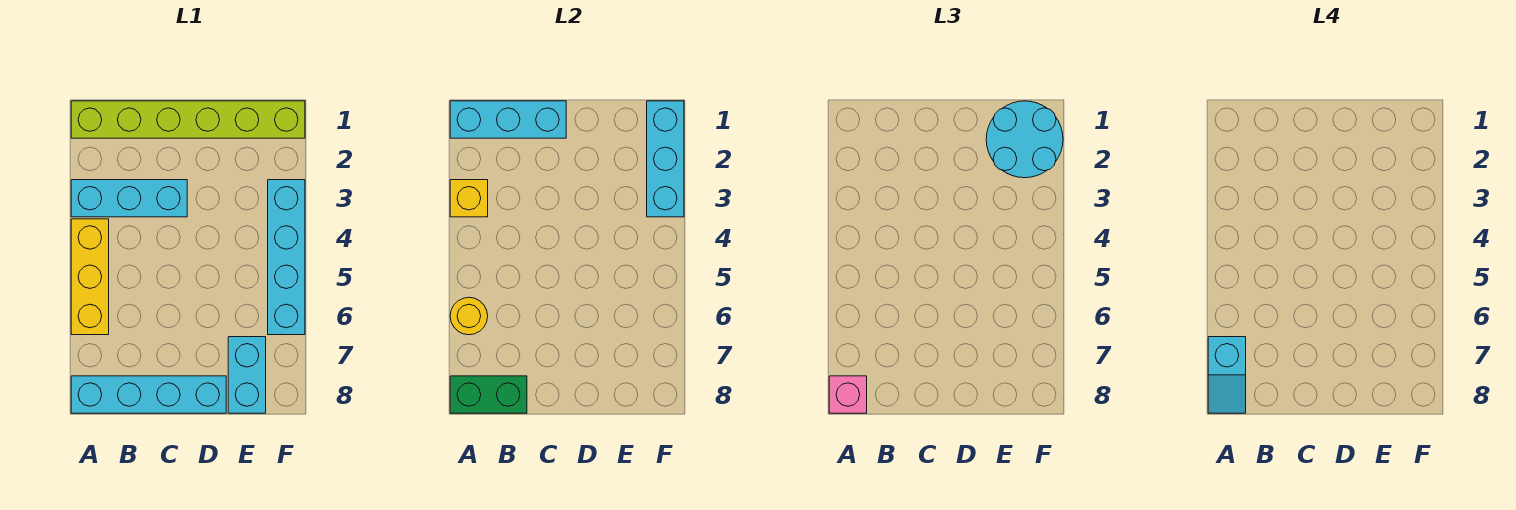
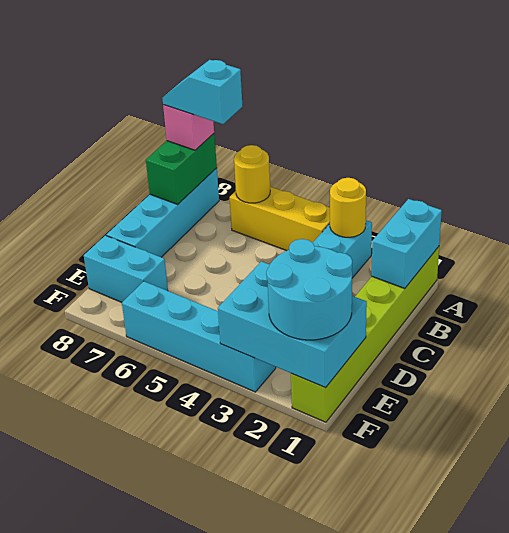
cyan brick A1:C1 level 2 -> cyan brick A1:B1 level 2
yellow brick A3 level 2 -> yellow round brick A3 level 2
cyan brick F1:F3 level 2 -> cyan brick E1:F3 level 2

